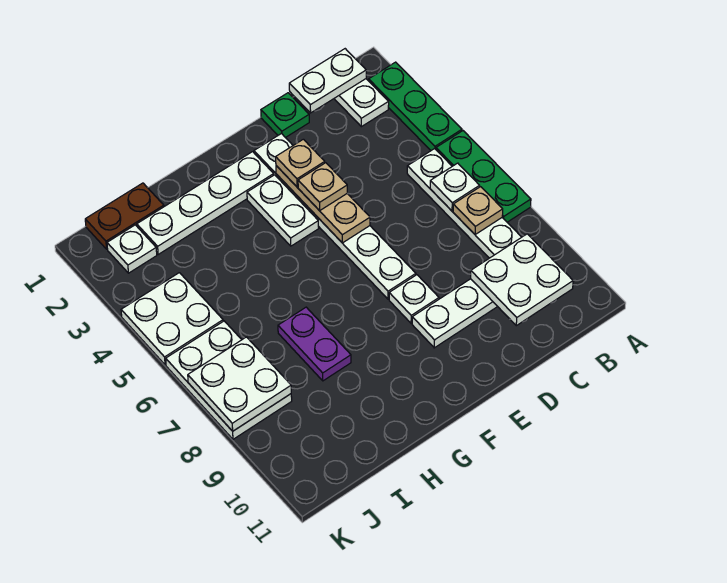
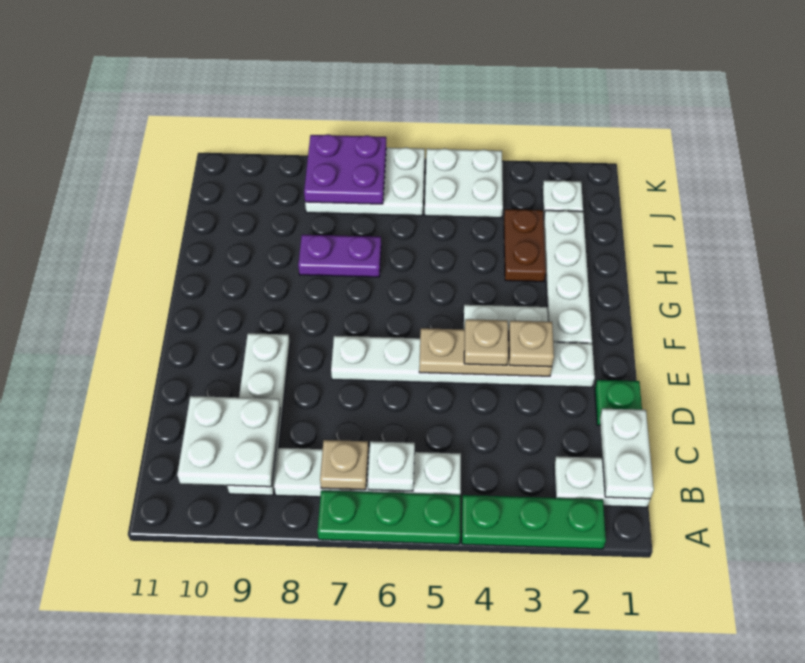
white plate E8 level 1 -> none
brown plate I1:J1 level 1 -> brown plate H3:I3 level 1
white plate J7:K8 level 2 -> purple plate J7:K8 level 2

